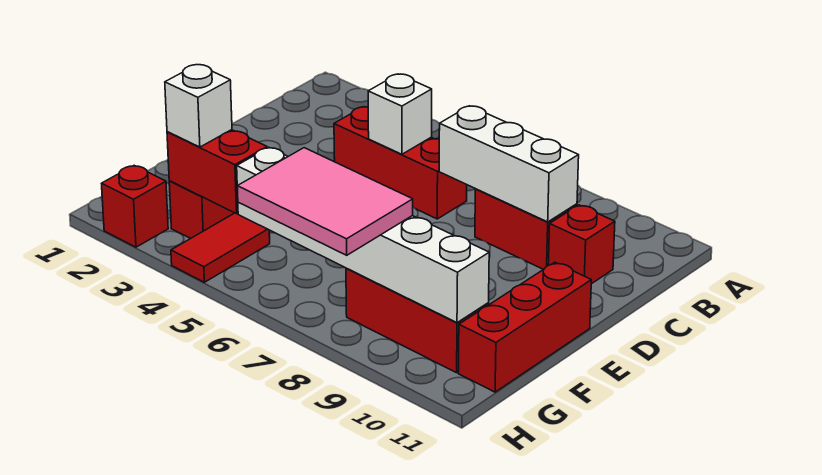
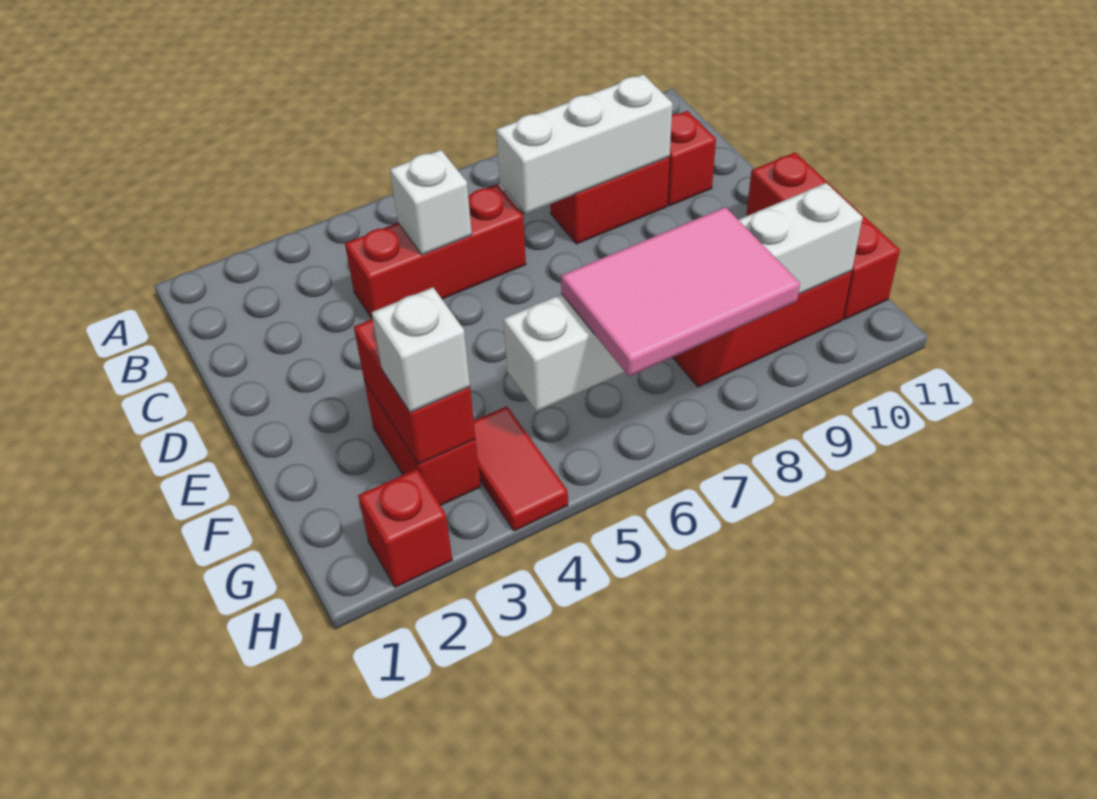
red brick G3:G4 level 2 -> red brick F3:G3 level 2

